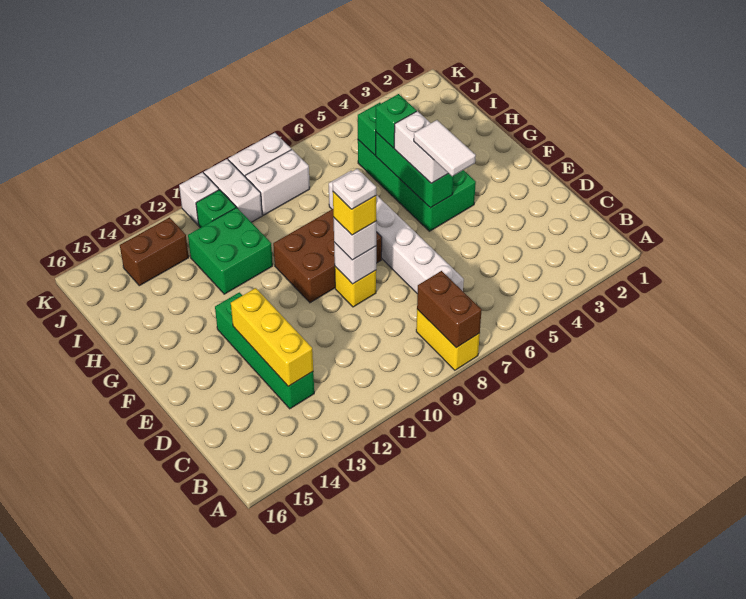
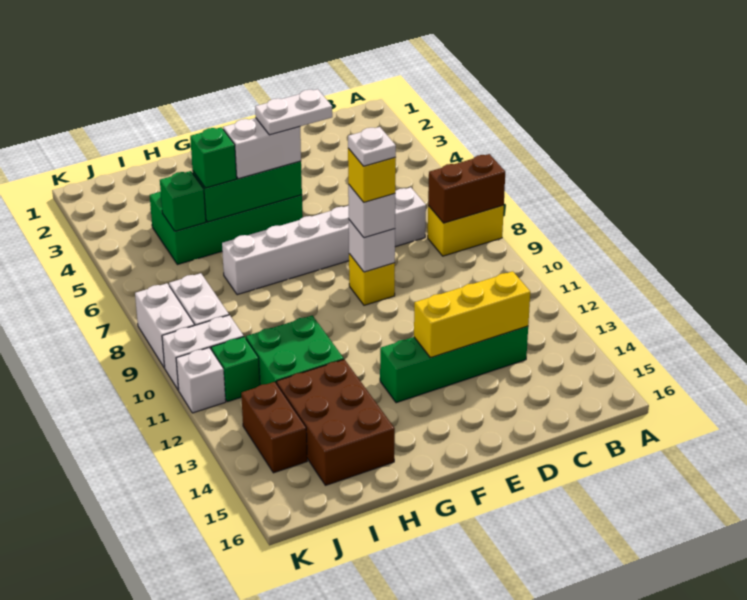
white tile E5:F5 level 4 -> white plate E5:F5 level 4
brown brick F8:G10 level 1 -> brown brick H13:I15 level 1

